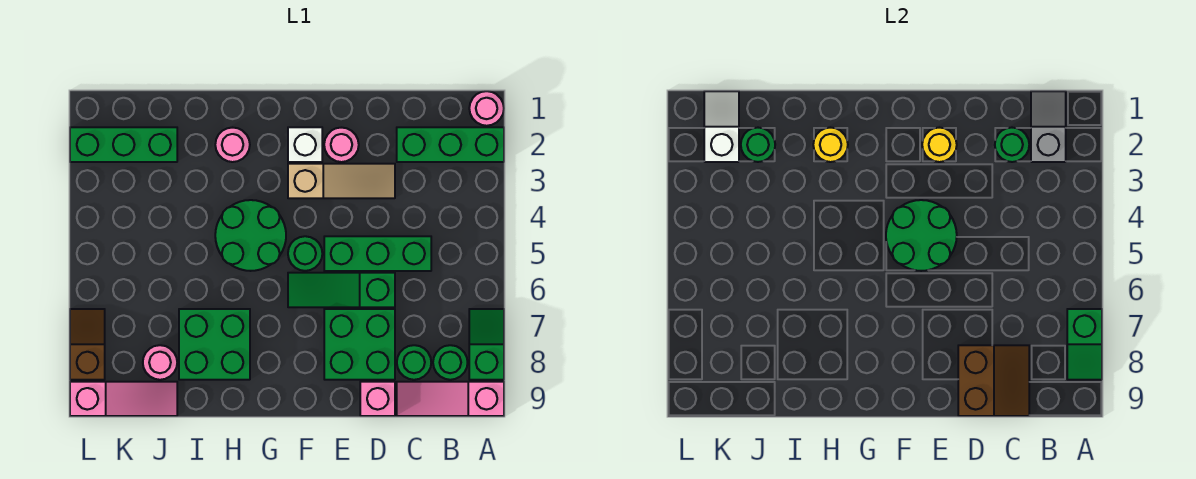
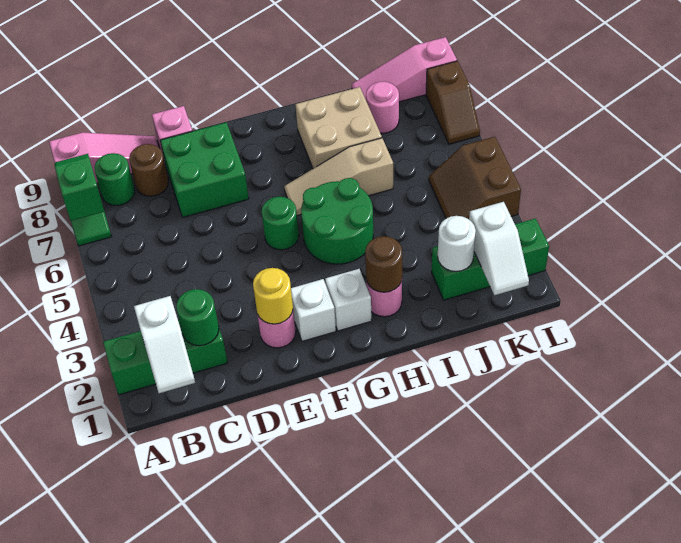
pink round brick A1 level 1 -> none
grey slope B1:B2 level 2 top 2 -> white slope B1:B2 level 2 top 2
green brick C5:E5 level 1 -> none
green round brick C8 level 1 -> brown round brick C8 level 1
brown slope C8:D9 level 2 top D -> brown slope K4:L5 level 1 top L
tan slope D3:F3 level 1 top F -> tan slope G6:I6 level 1 top I
green slope D6:F6 level 1 top D -> none
green round brick E4:F5 level 2 -> none
none -> white brick G2 level 1
yellow round brick H2 level 2 -> brown round brick H2 level 2
green brick H7:I8 level 1 -> tan brick H7:I8 level 1
green round brick J2 level 2 -> white round brick J2 level 2

